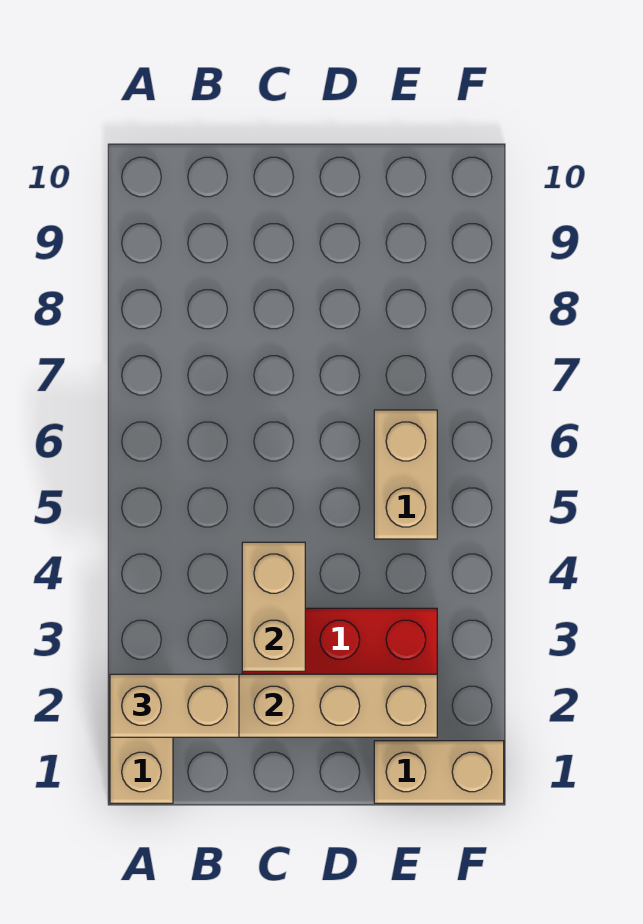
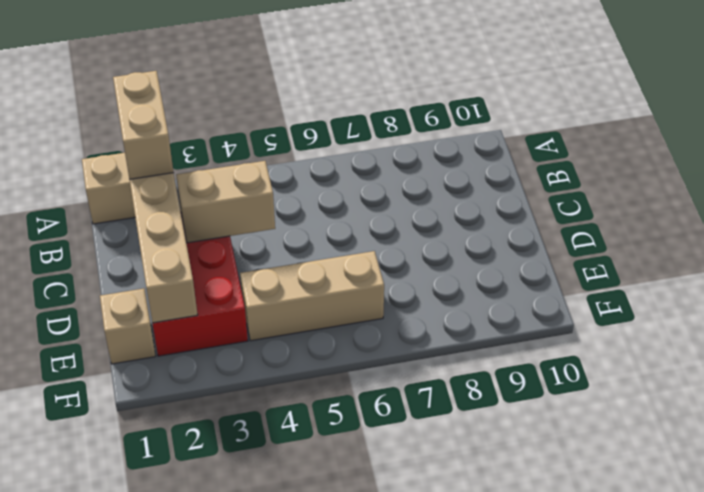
tan brick E1:F1 level 1 -> tan brick E1 level 1
tan brick E5:E6 level 1 -> tan brick E4:E6 level 1

